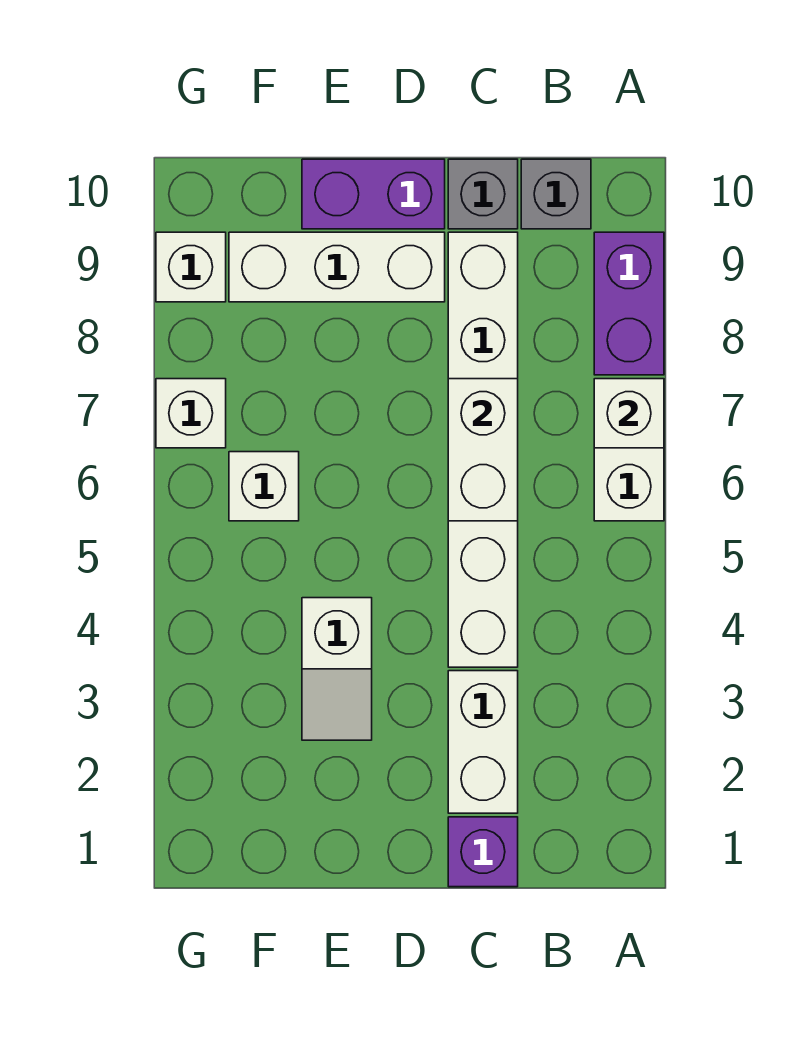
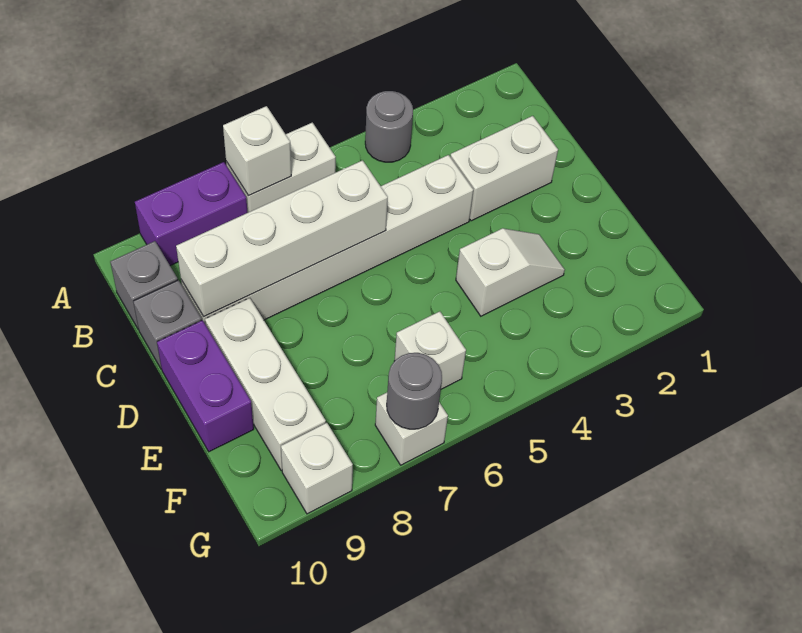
none -> grey round brick A4 level 1
purple brick C1 level 1 -> none
white brick C6:C7 level 2 -> white brick C6:C9 level 2
none -> grey round brick G7 level 2

